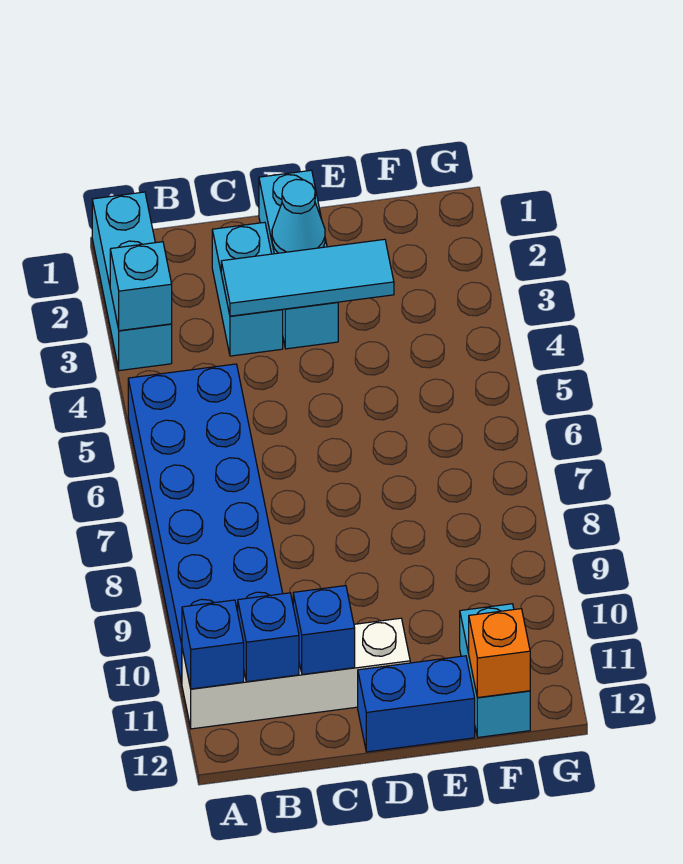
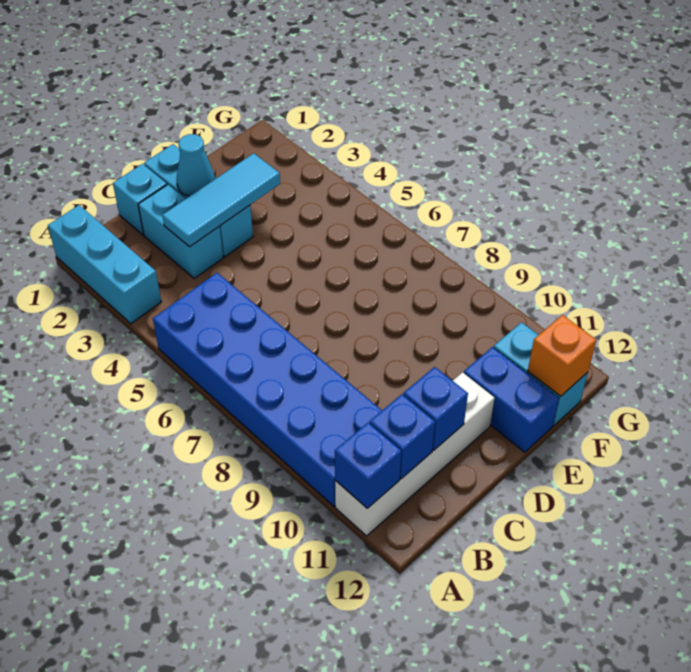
cyan brick A3 level 2 -> cyan brick C1 level 1
blue brick D12:E12 level 1 -> blue brick E11:E12 level 1

